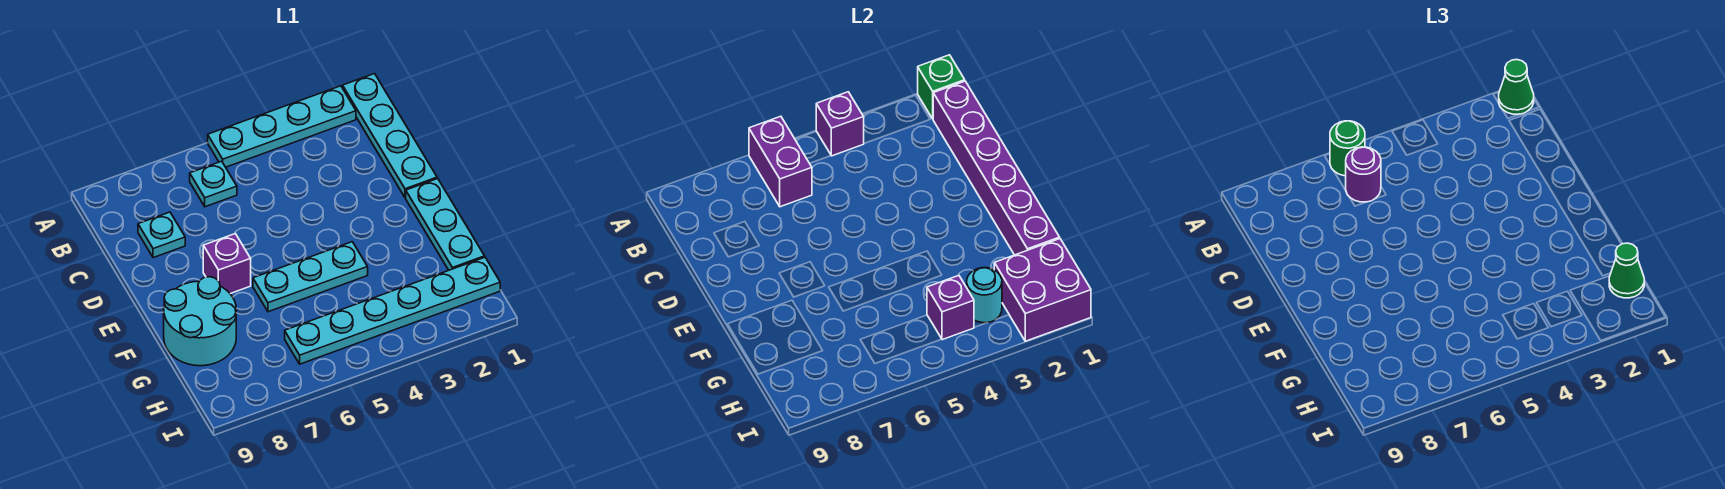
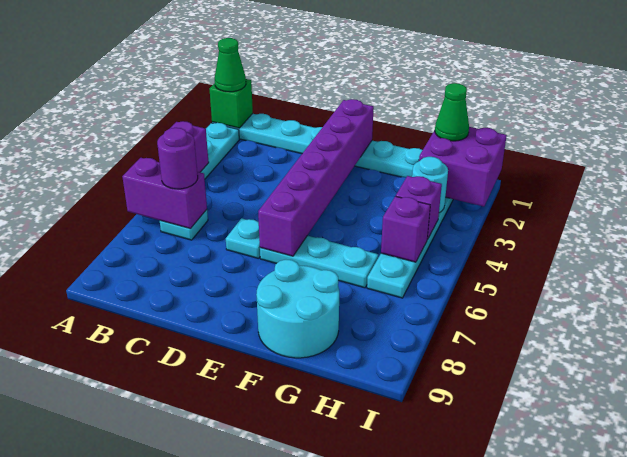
green round brick A6 level 3 -> none
purple brick B1:G1 level 2 -> purple brick E1:E6 level 2
cyan plate C8 level 1 -> cyan plate D6 level 1
purple brick E7 level 1 -> purple brick H5 level 2
cyan plate F4:F6 level 1 -> cyan plate E6:G6 level 1

